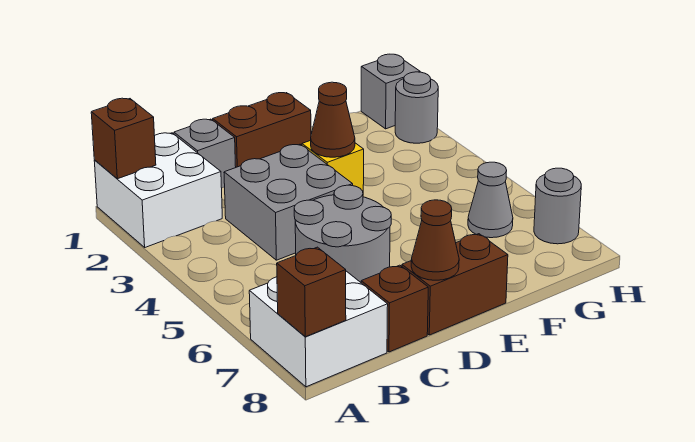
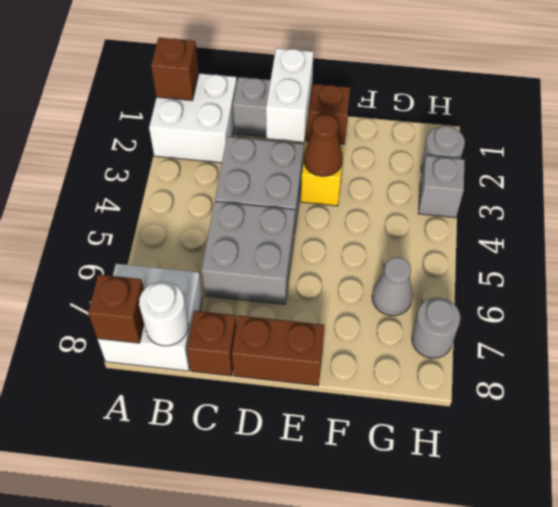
none -> white round brick B8 level 2
grey round brick C5:D6 level 1 -> grey brick C5:D6 level 1
none -> white brick D1:D2 level 2
brown cone D8 level 2 -> none
grey brick H1 level 1 -> grey brick H3 level 1

